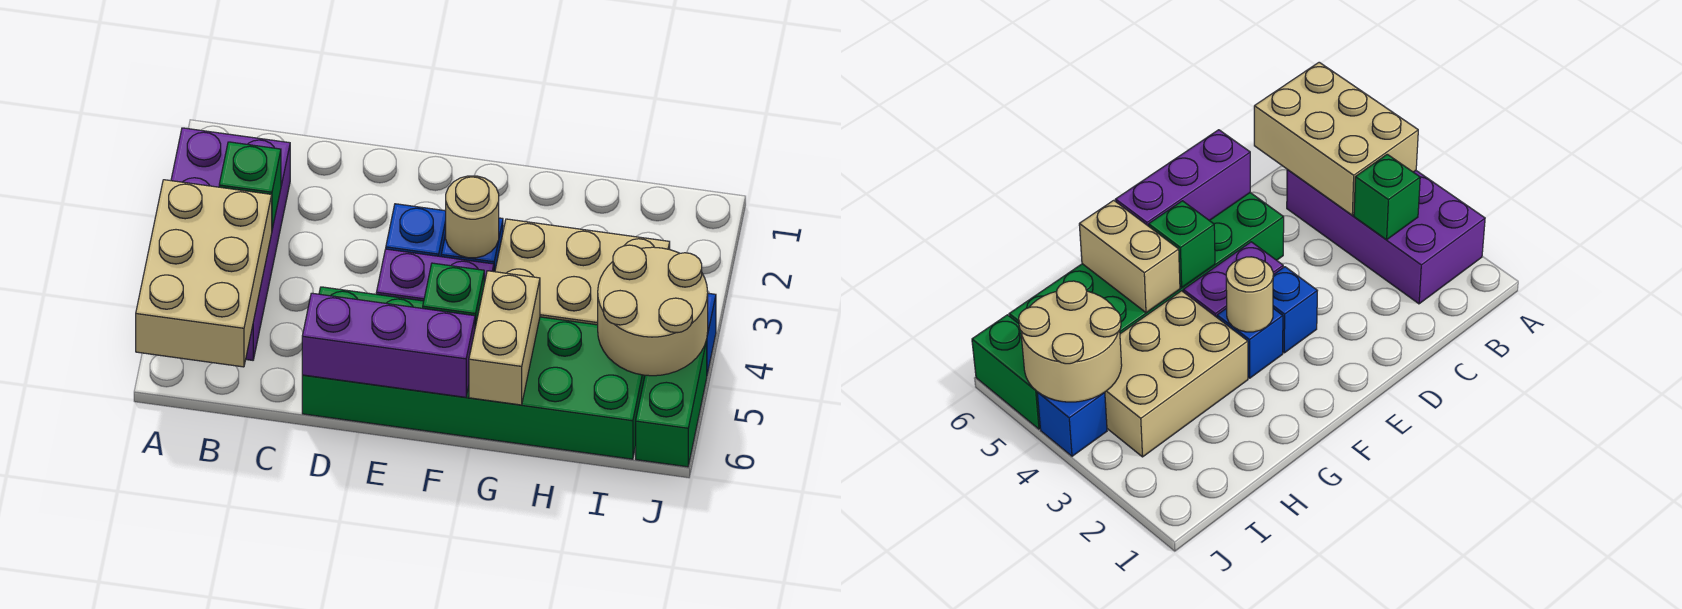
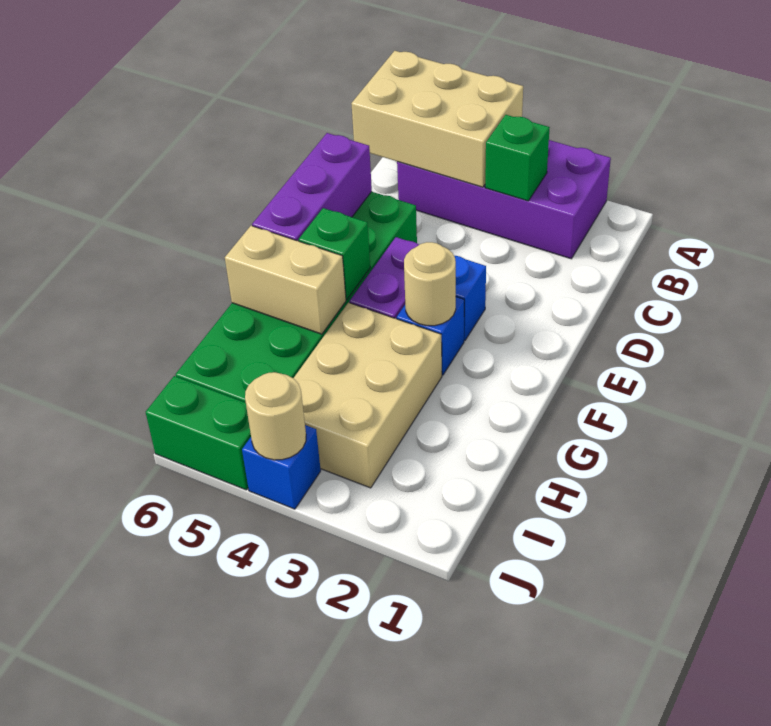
tan round brick I4:J5 level 2 -> tan round brick J4 level 2

